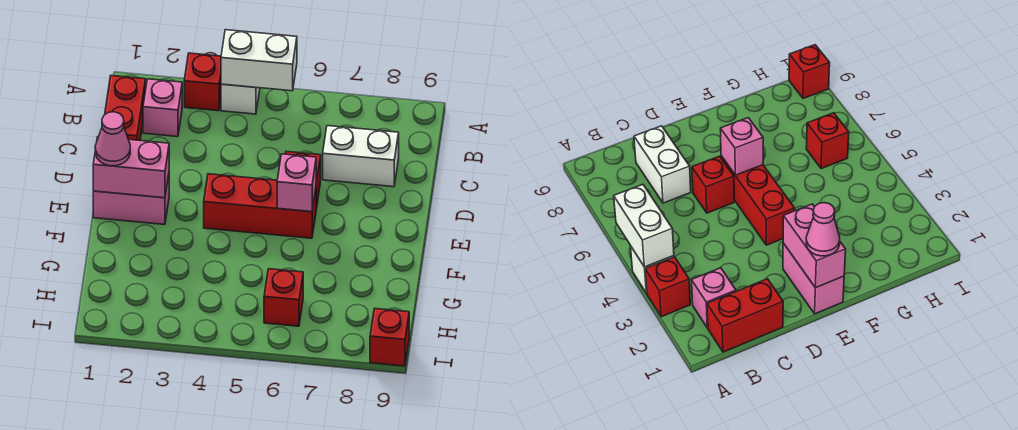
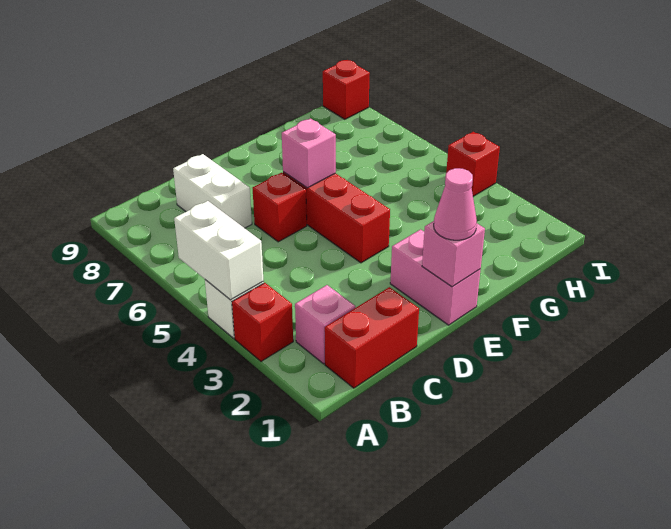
pink brick E1:E2 level 2 -> pink brick E1 level 2
red brick H6 level 1 -> red brick I4 level 1

